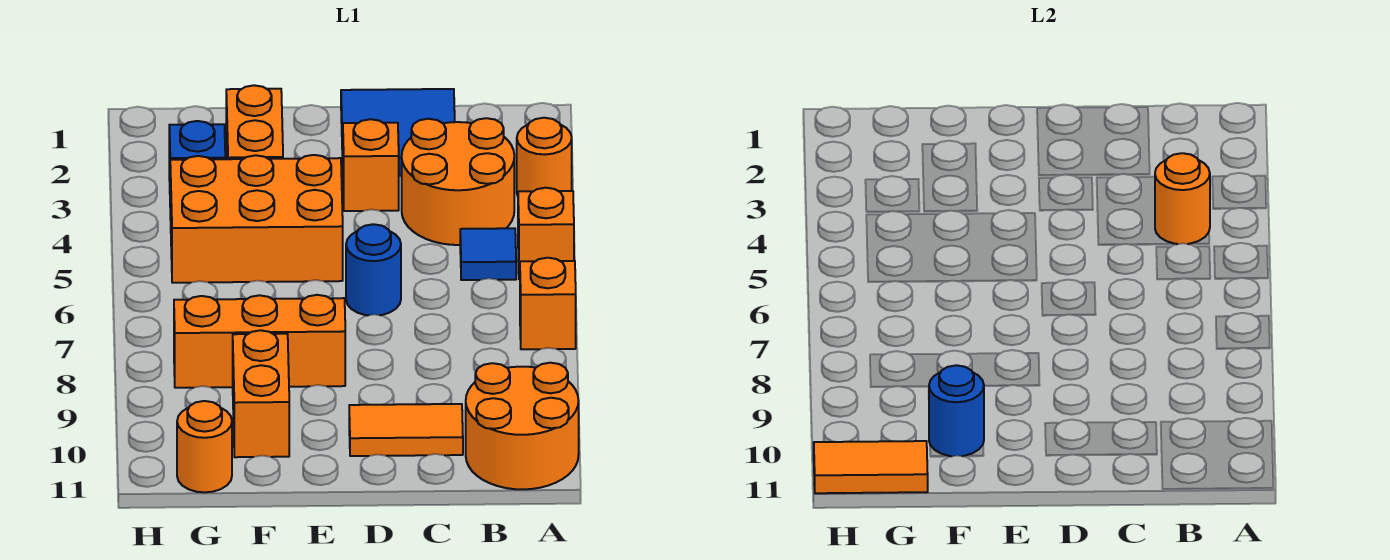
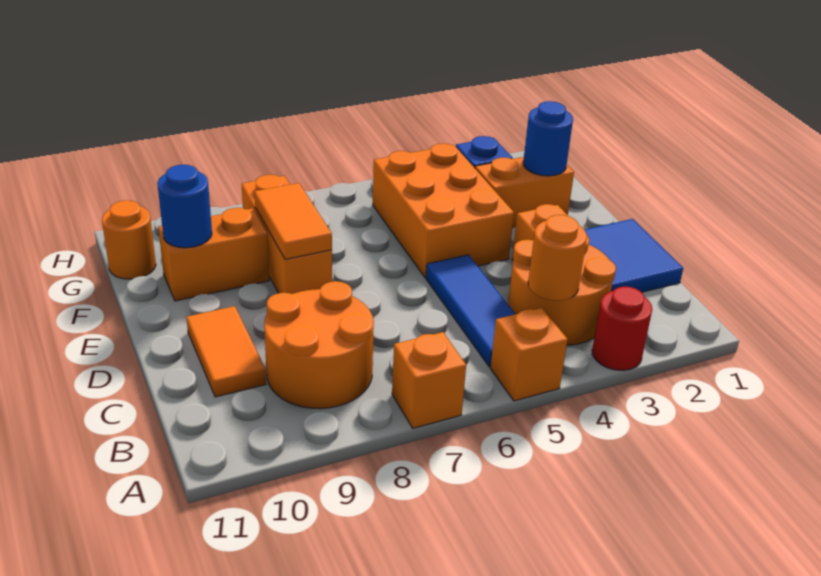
orange round brick A3 level 1 -> red round brick A3 level 1
orange round brick A10:B11 level 1 -> orange round brick B8:C9 level 1
blue tile B5 level 1 -> blue tile B5:D5 level 1
blue round brick D6 level 1 -> blue round brick F2 level 2
orange tile G11:H11 level 2 -> orange tile E8:F8 level 2

